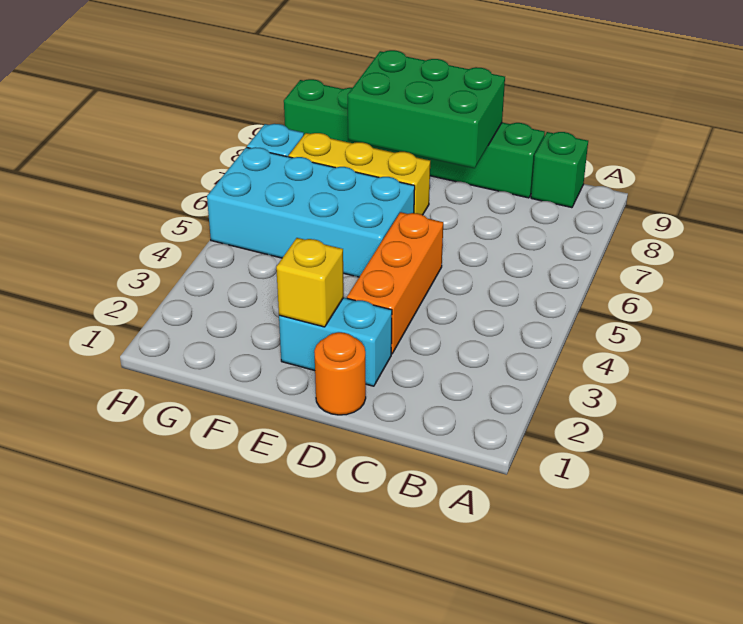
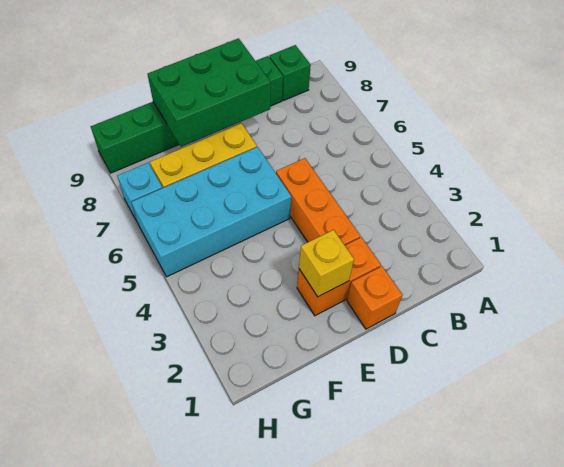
orange round brick D1 level 1 -> orange brick D1 level 1
cyan brick D2:E2 level 1 -> orange brick D2:E2 level 1

